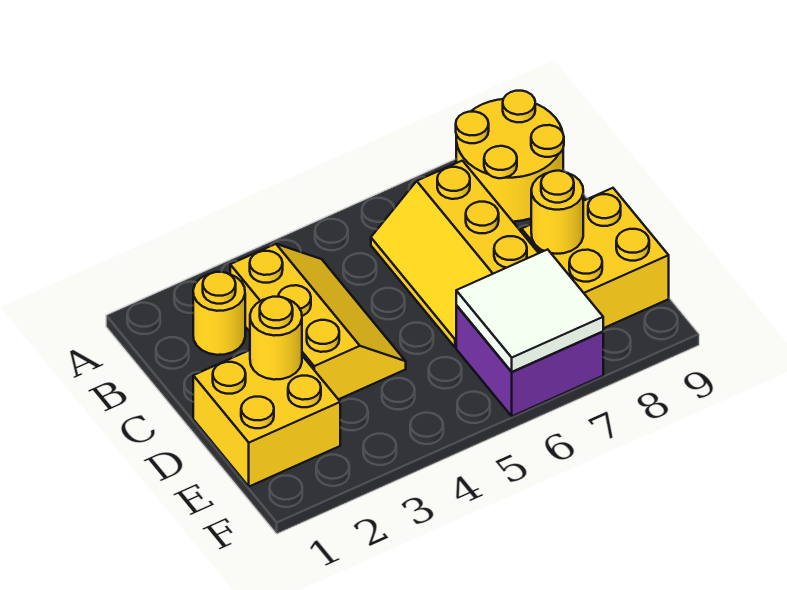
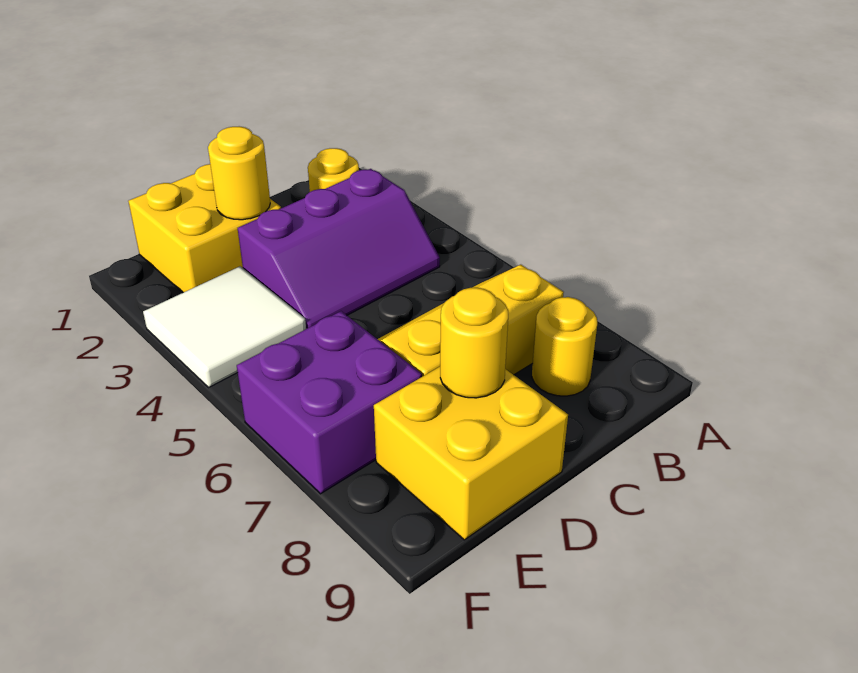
yellow round brick A8:B9 level 1 -> yellow round brick B8 level 1
yellow slope B3:D4 level 1 top 3 -> purple slope B3:D4 level 1 top 3
white tile E6:F7 level 2 -> white tile E3:F4 level 1

